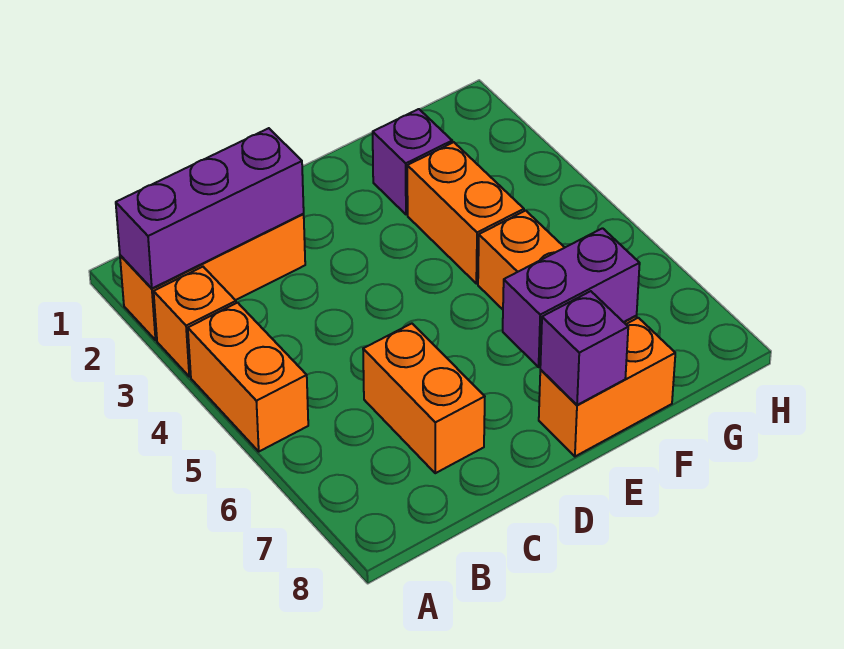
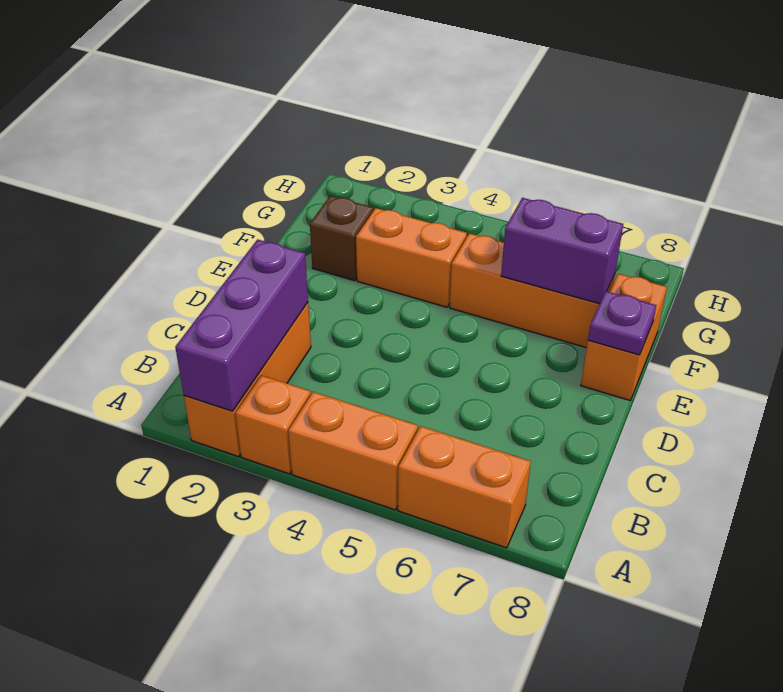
orange brick C6:C7 level 1 -> orange brick A6:A7 level 1
purple brick E7:F7 level 2 -> purple brick F6:F7 level 2
purple brick E8 level 2 -> purple plate E8 level 2
purple brick F2 level 1 -> brown brick F2 level 1

